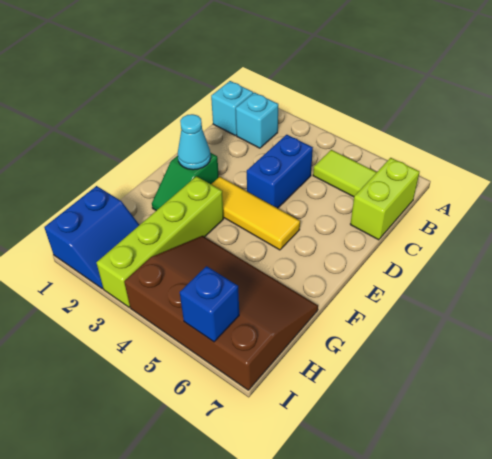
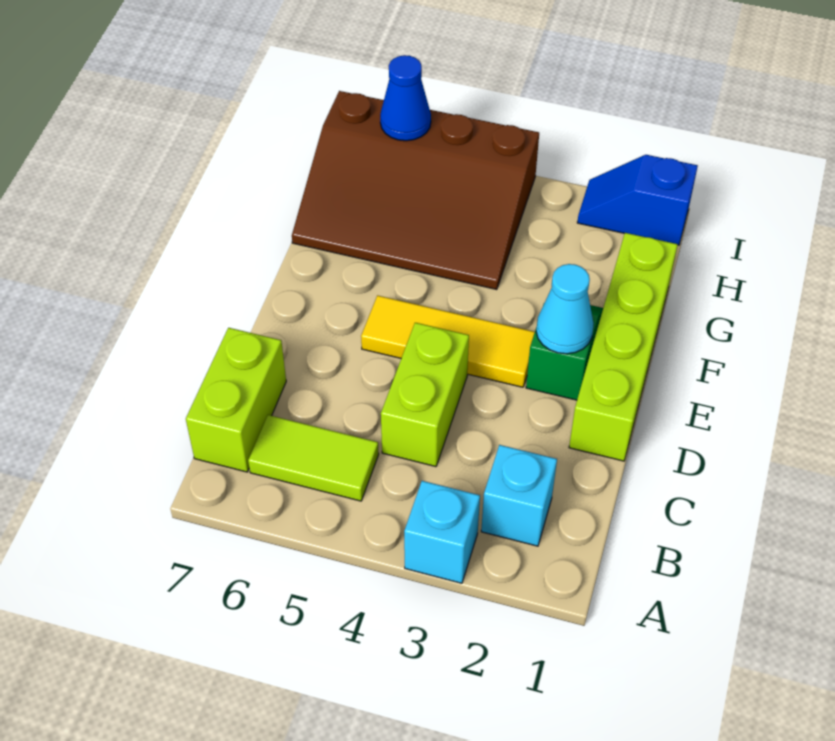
cyan brick B1 level 1 -> cyan brick A3 level 1
blue brick C4:D4 level 1 -> lime brick C4:D4 level 1
lime brick F3:I3 level 1 -> lime brick D1:G1 level 1
blue slope H1:I2 level 1 top 1 -> blue slope I1:I2 level 1 top 1
blue brick I6 level 2 -> blue cone I6 level 2

